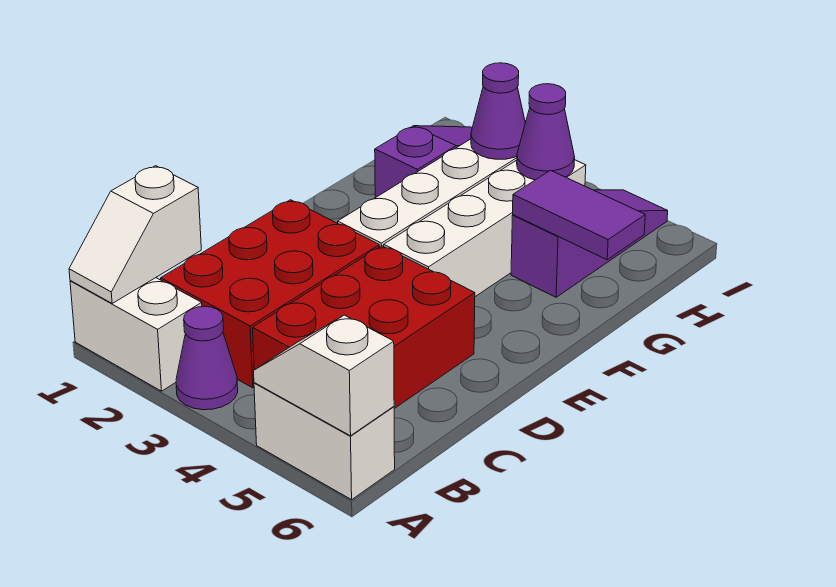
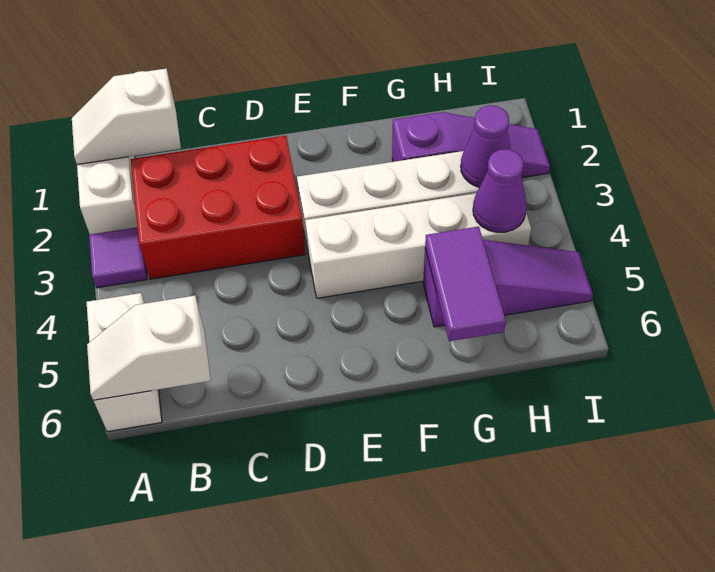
purple cone A3 level 1 -> purple tile A3 level 1
white slope A5:A6 level 2 top 6 -> white slope A6:B6 level 2 top B
red brick B4:D5 level 1 -> none

